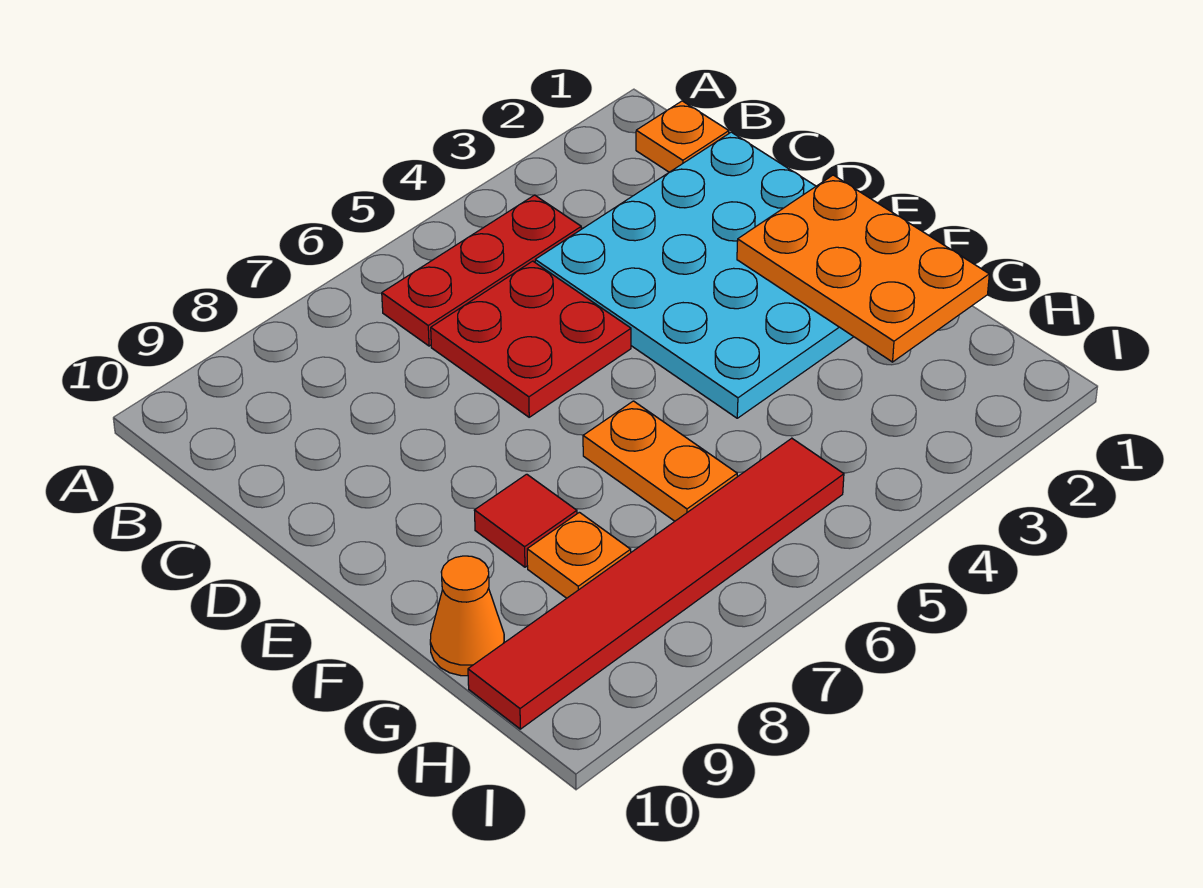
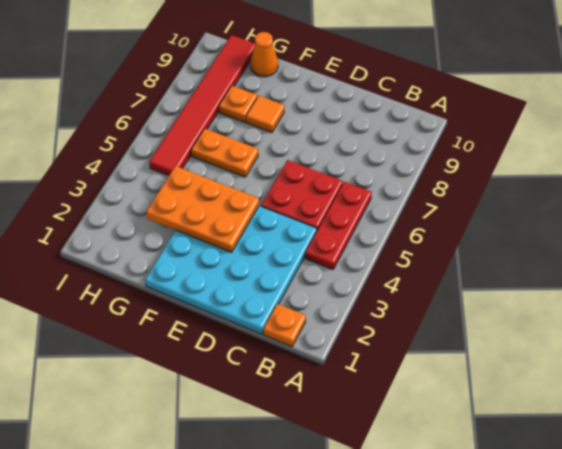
orange plate E1:G2 level 2 -> orange plate E3:G4 level 2
red tile F8 level 1 -> orange tile F8 level 1

